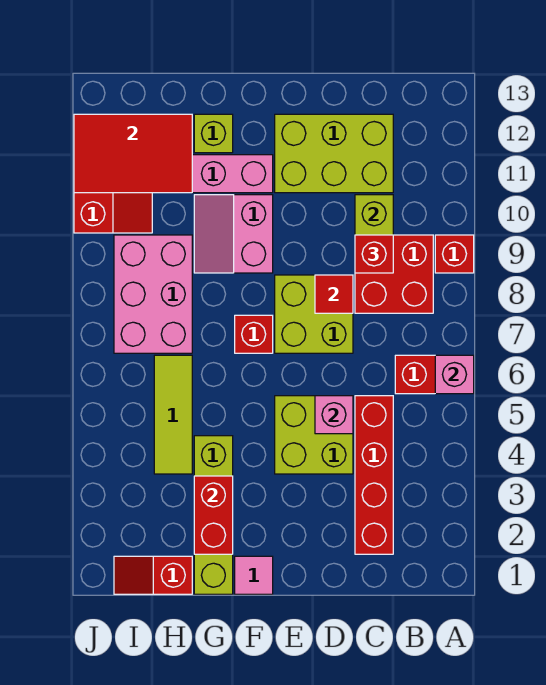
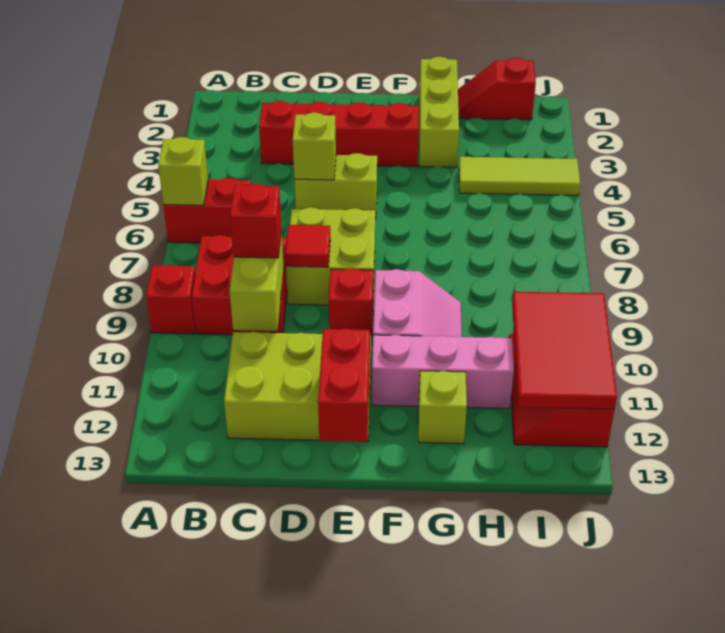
pink brick A6 level 2 -> lime brick A6 level 2
red brick C2:C5 level 1 -> red brick C3:F3 level 1
lime brick D4:E5 level 1 -> lime brick D5:E5 level 1
pink brick D5 level 2 -> lime brick D5 level 2
pink tile F1 level 1 -> none
red brick F7 level 1 -> red brick E9 level 1
lime brick G1:G4 level 1 -> lime brick G1:G3 level 1
red brick G2:G3 level 2 -> red brick E12:E13 level 2
red slope H1:I1 level 1 top H -> red slope H1:I1 level 1 top I
lime tile H4:H6 level 1 -> lime tile H4:J4 level 1
pink brick H7:I9 level 1 -> none
red tile H11:J12 level 2 -> red tile I10:J12 level 2

